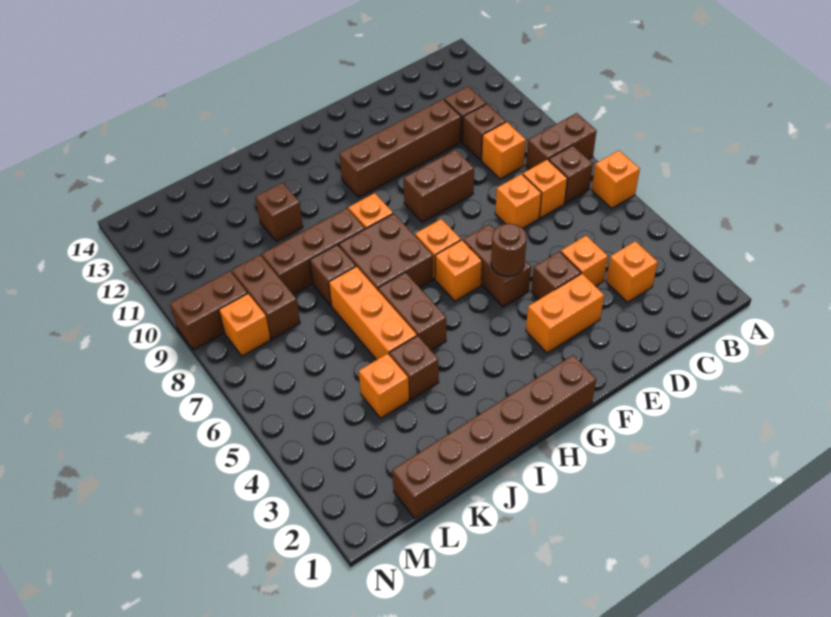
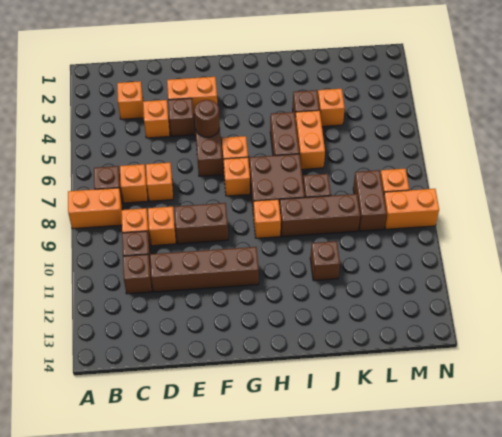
orange brick A6 level 1 -> orange brick D9 level 1
brown brick A8:B8 level 1 -> orange brick A8:B8 level 1
brown brick G1:L1 level 1 -> none
orange brick J5:J7 level 1 -> orange brick J5:J6 level 1
brown brick M9:N9 level 1 -> orange brick M9:N9 level 1

